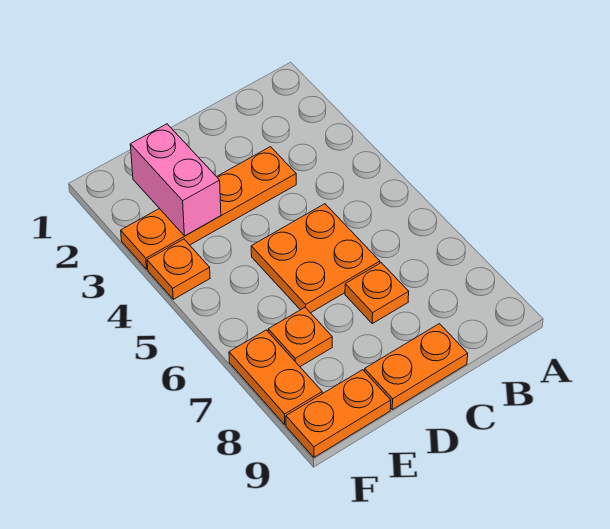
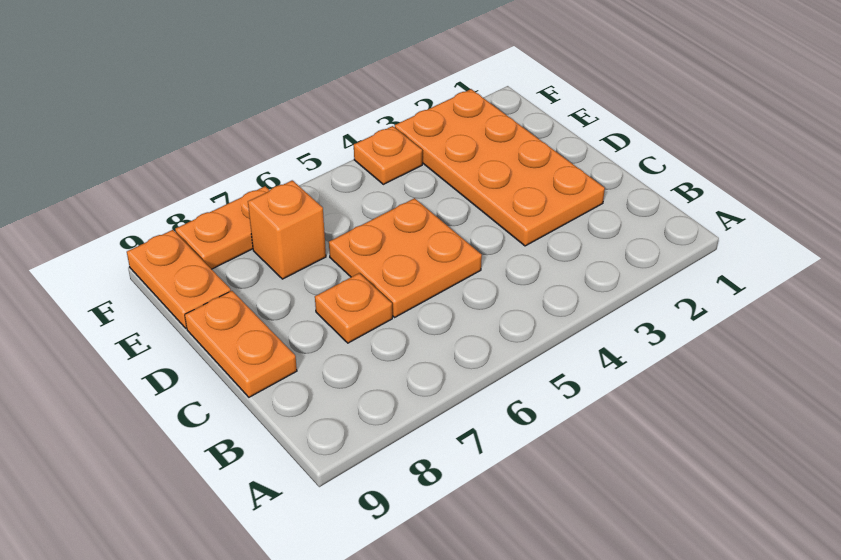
orange plate C3:F3 level 1 -> orange plate C2:F3 level 1
pink brick E2:E3 level 2 -> none
orange plate E7 level 1 -> orange brick E7 level 1

